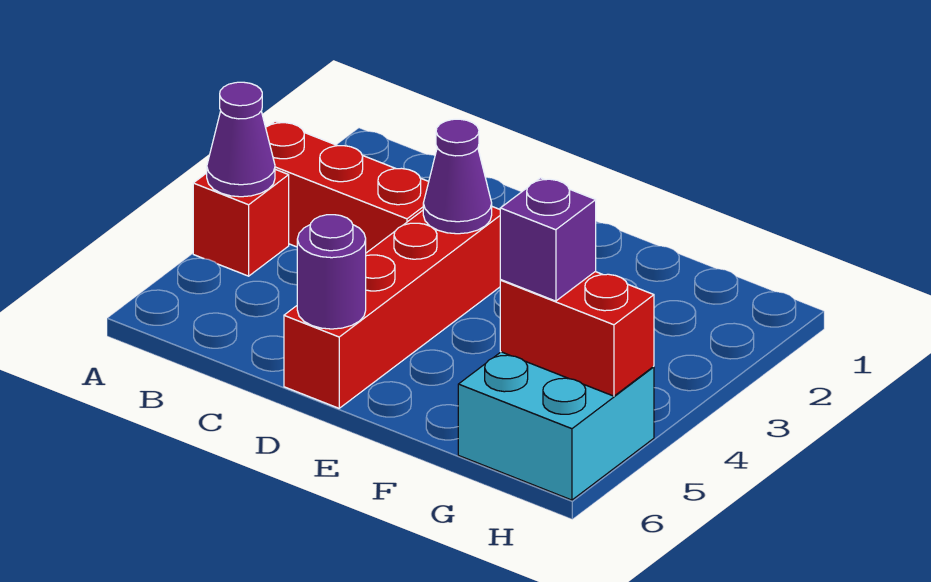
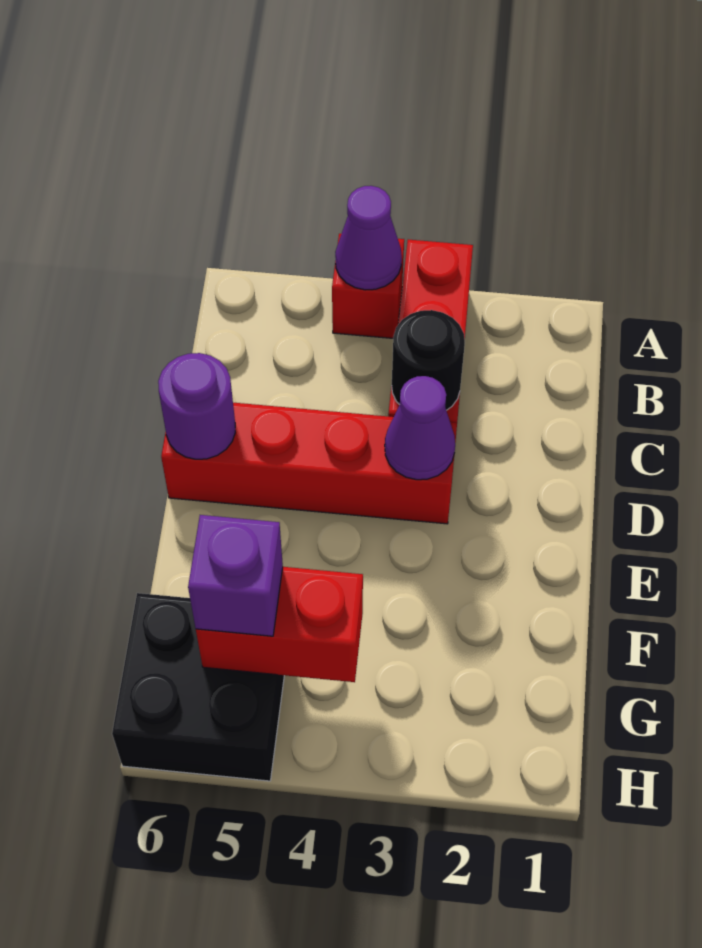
none -> black round brick C3 level 2
cyan brick G5:H6 level 1 -> black brick G5:H6 level 1
red brick G5:H5 level 2 -> red brick G4:G5 level 2

